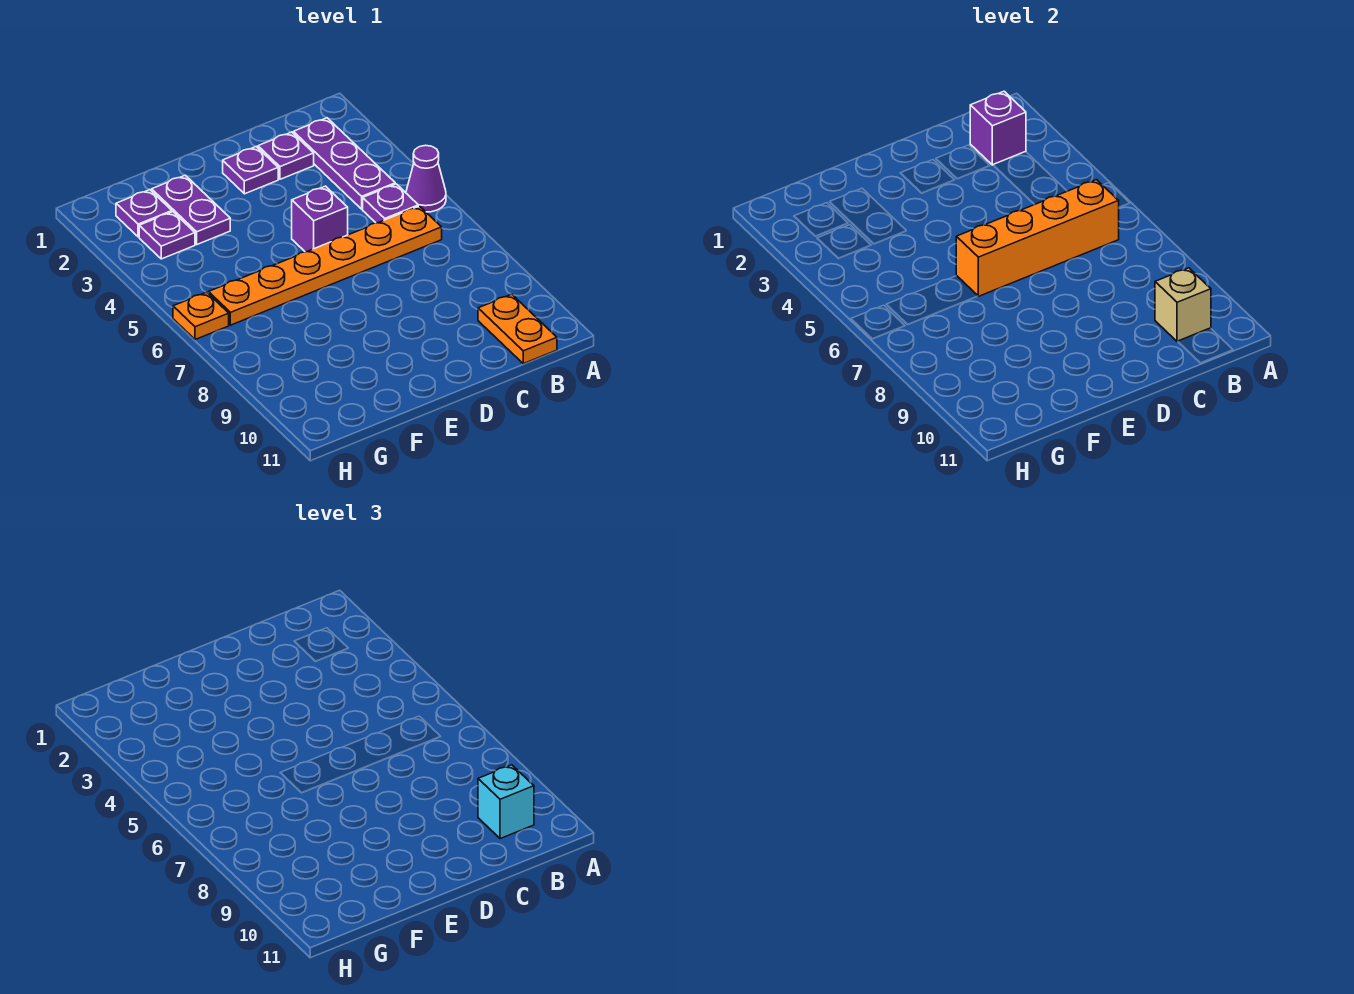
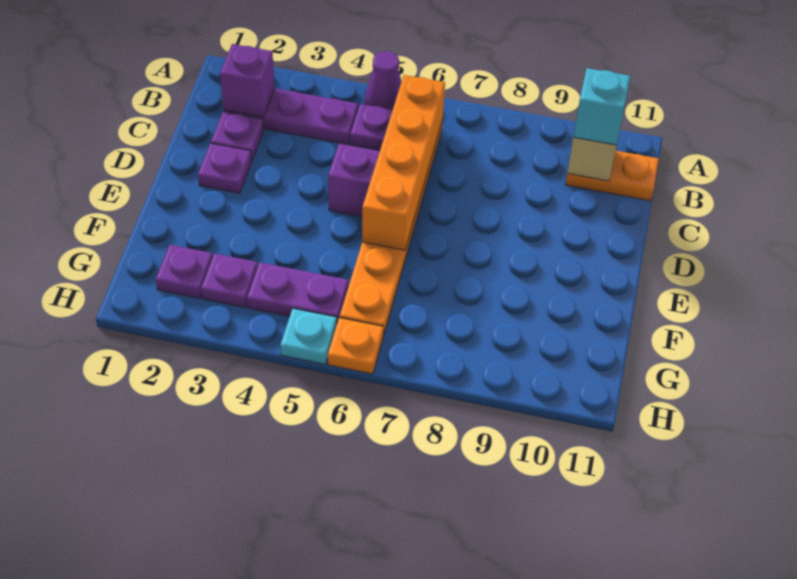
purple plate F2:F3 level 1 -> purple plate G4:G5 level 1
none -> cyan plate H5 level 1

